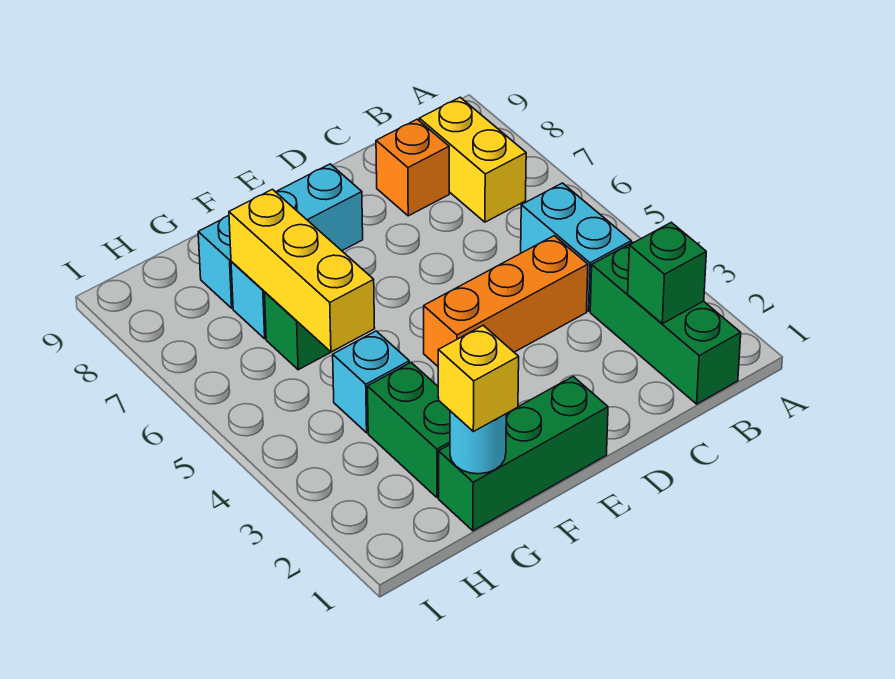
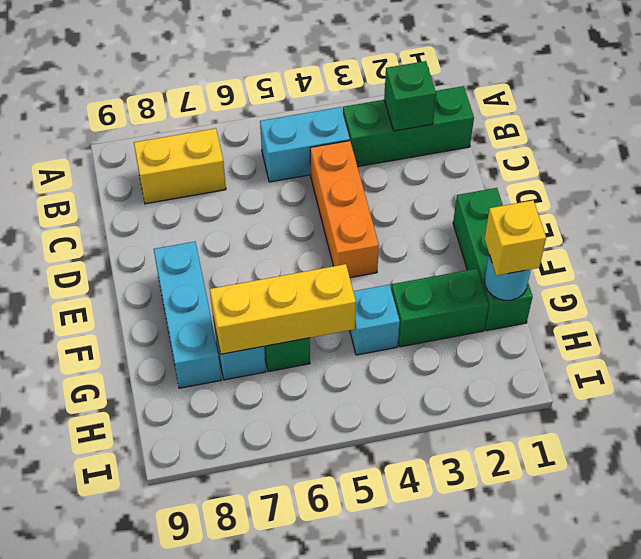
orange brick C8 level 1 -> none

